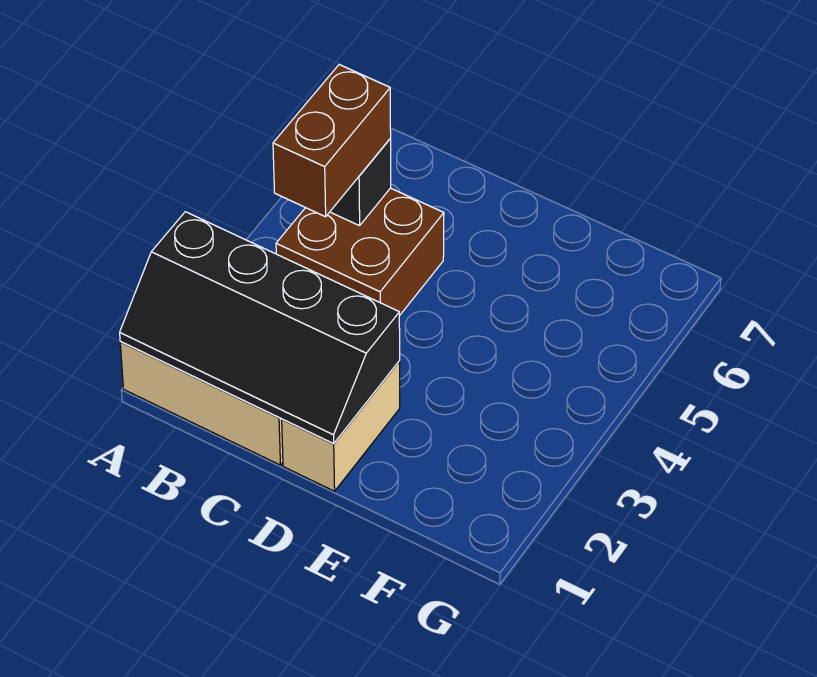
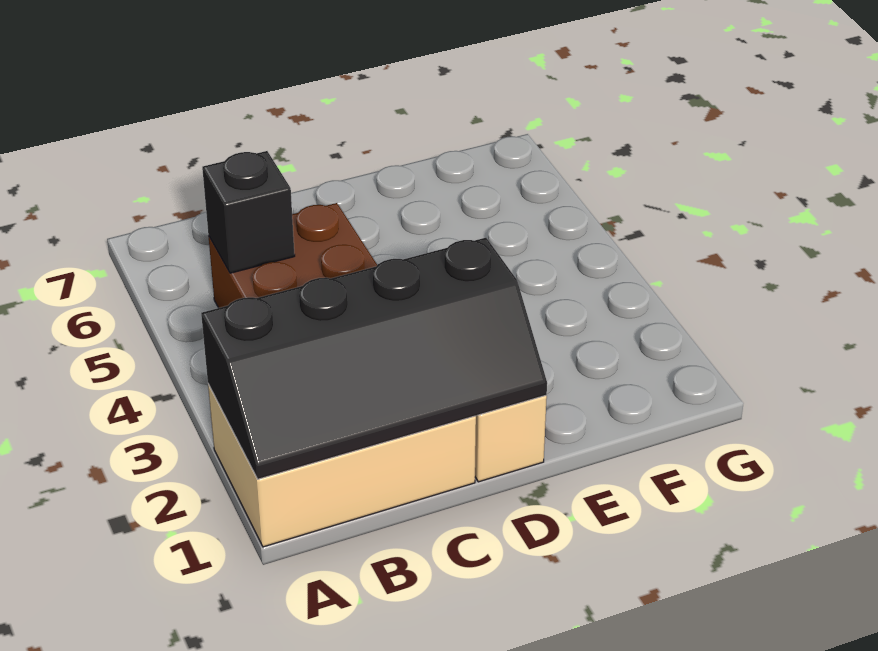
brown brick B4:B5 level 3 -> none

